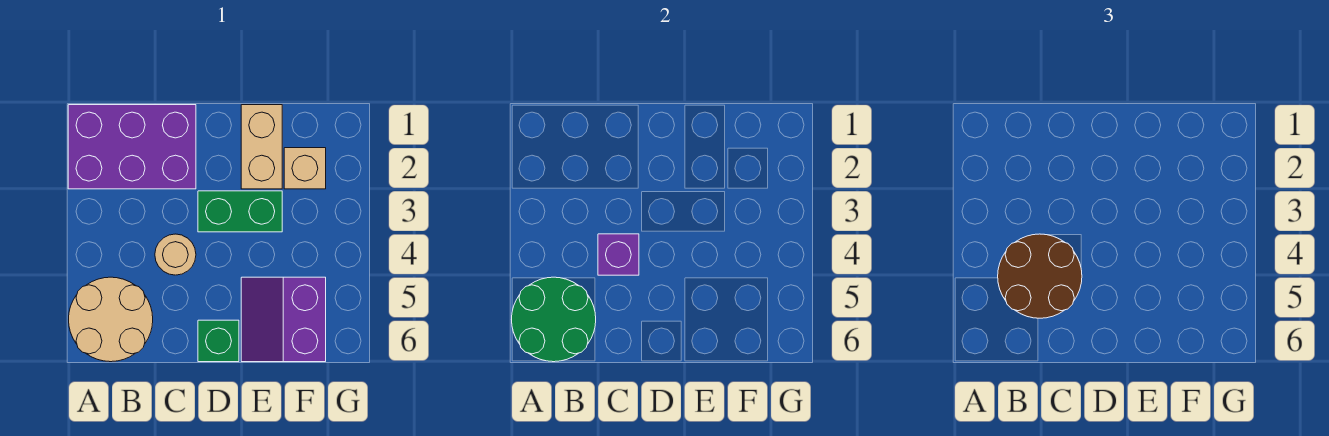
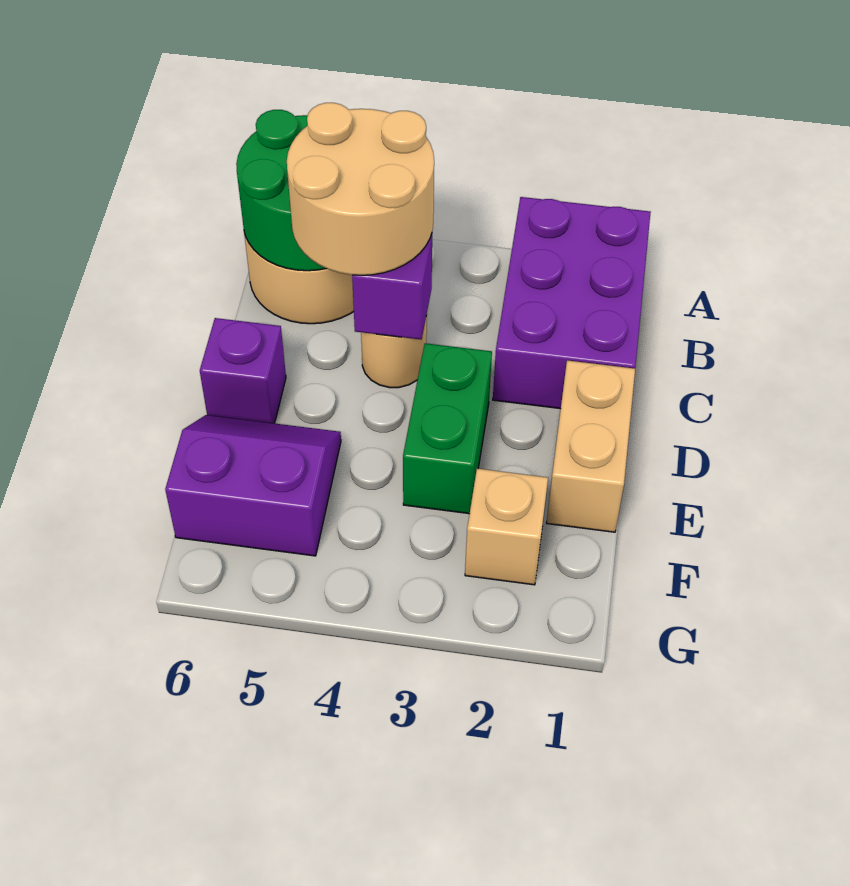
brown round brick B4:C5 level 3 -> tan round brick B4:C5 level 3
green brick D6 level 1 -> purple brick D6 level 1
tan brick E1:E2 level 1 -> tan brick D1:E1 level 1

